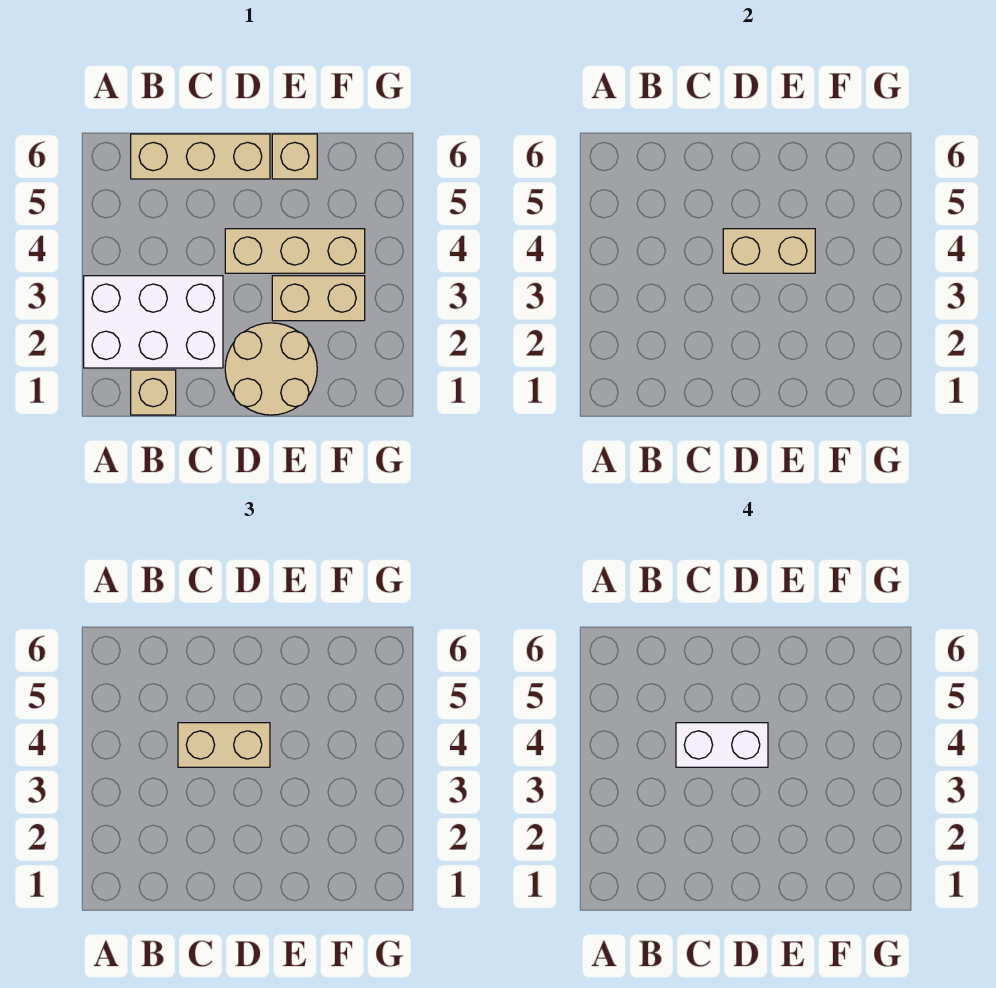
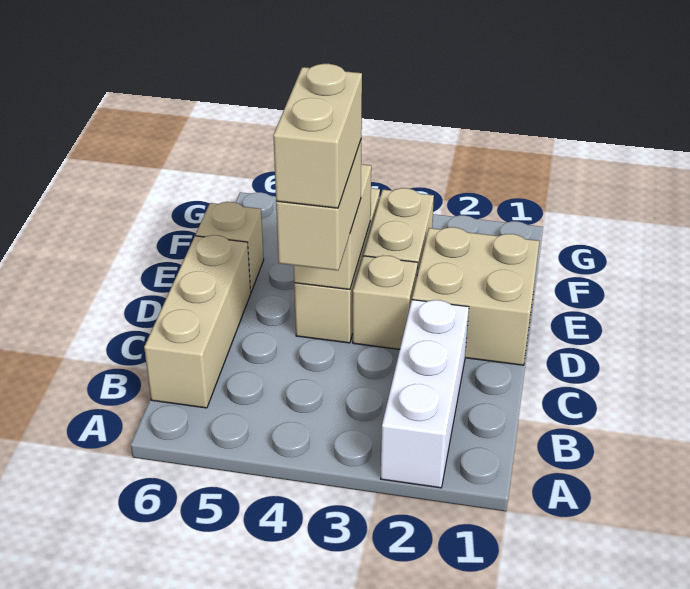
white brick A2:C3 level 1 -> white brick A2:C2 level 1
tan brick B1 level 1 -> tan brick D3 level 1
white brick C4:D4 level 4 -> tan brick C4:D4 level 4
tan round brick D1:E2 level 1 -> tan brick D1:E2 level 1

